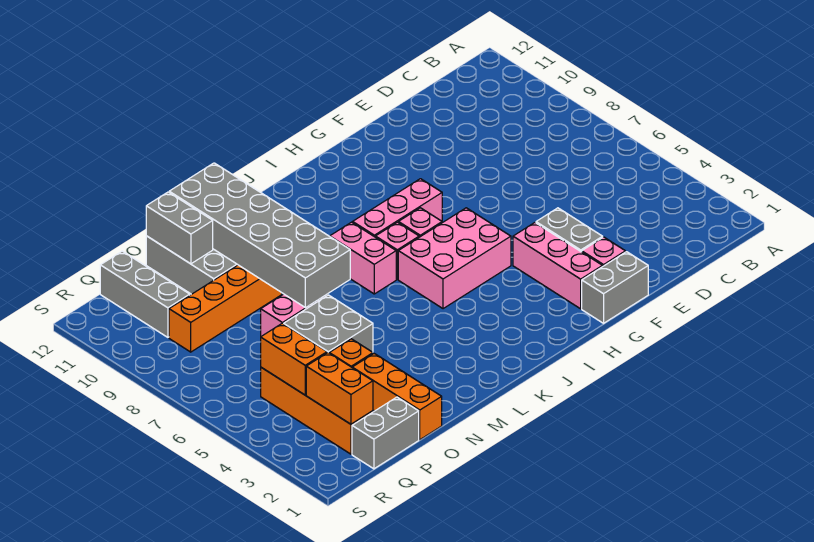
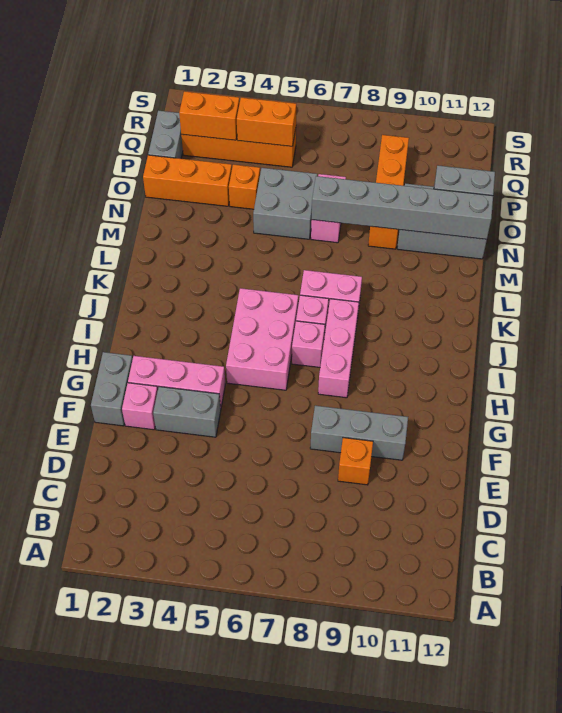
none -> orange brick E9 level 1
grey brick M7:N12 level 2 -> grey brick N7:N12 level 2
grey brick Q10:Q12 level 1 -> grey brick F8:F10 level 1

